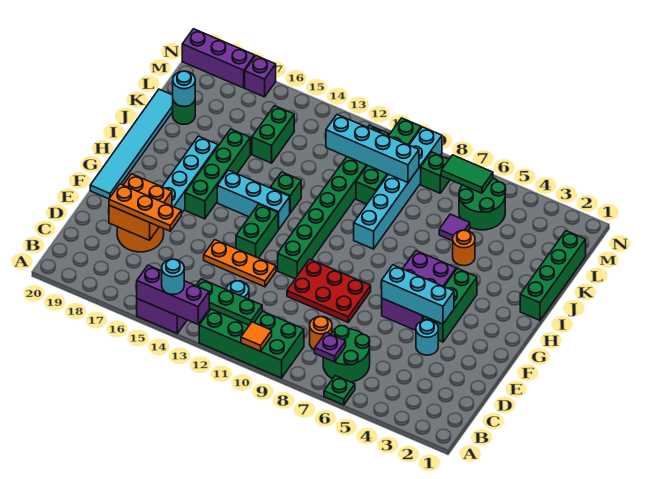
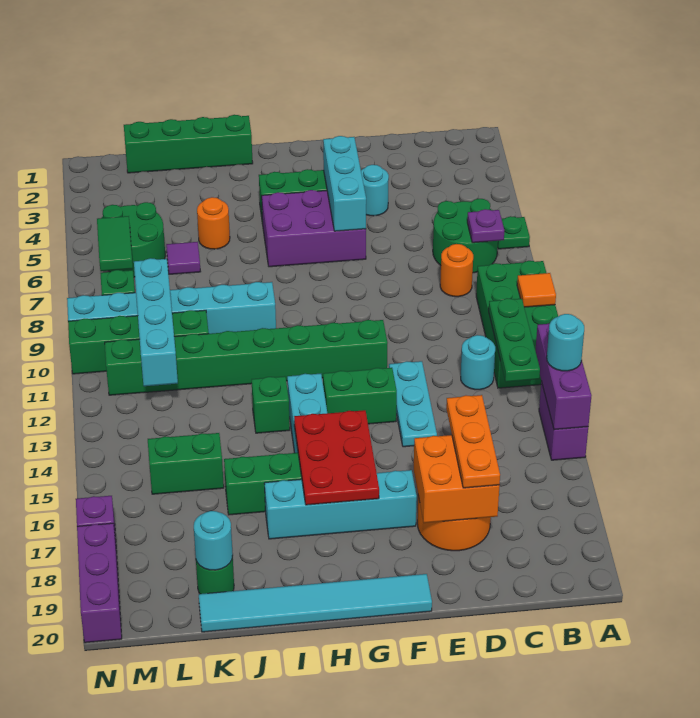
red plate E8:F10 level 1 -> red plate G15:H17 level 2
orange plate E12:E14 level 1 -> cyan plate E12:E14 level 1

